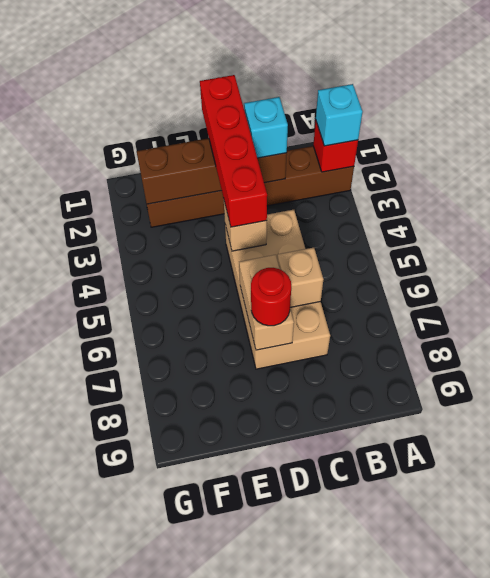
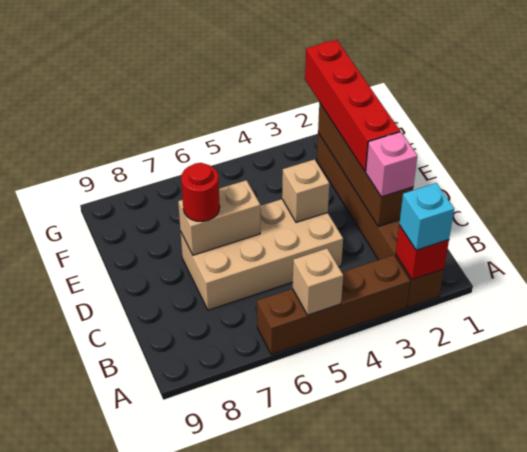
none -> brown brick A3:A6 level 1
cyan brick C2 level 3 -> pink brick C2 level 3
tan brick C6 level 2 -> tan brick A5 level 2
red brick D1:D4 level 3 -> red brick D2:G2 level 3

